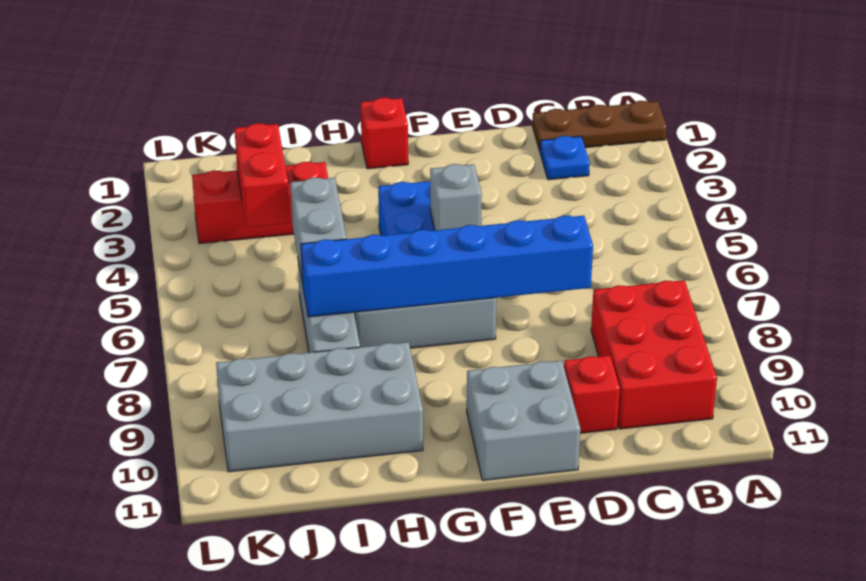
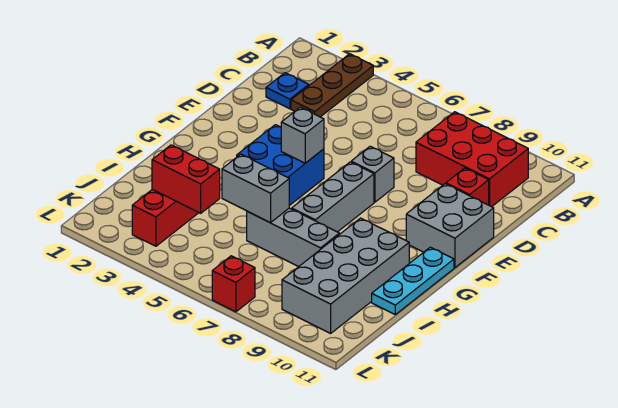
brown plate A1:C1 level 1 -> brown plate A3:C3 level 1
blue brick D7:I7 level 2 -> none
none -> grey brick E7 level 1
red brick G1 level 1 -> red brick L7 level 1
none -> cyan plate G11:I11 level 1

